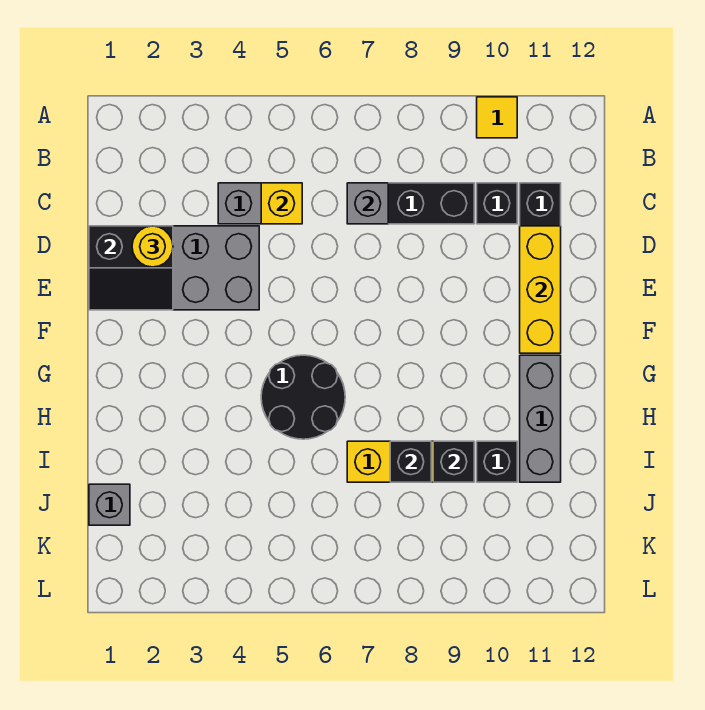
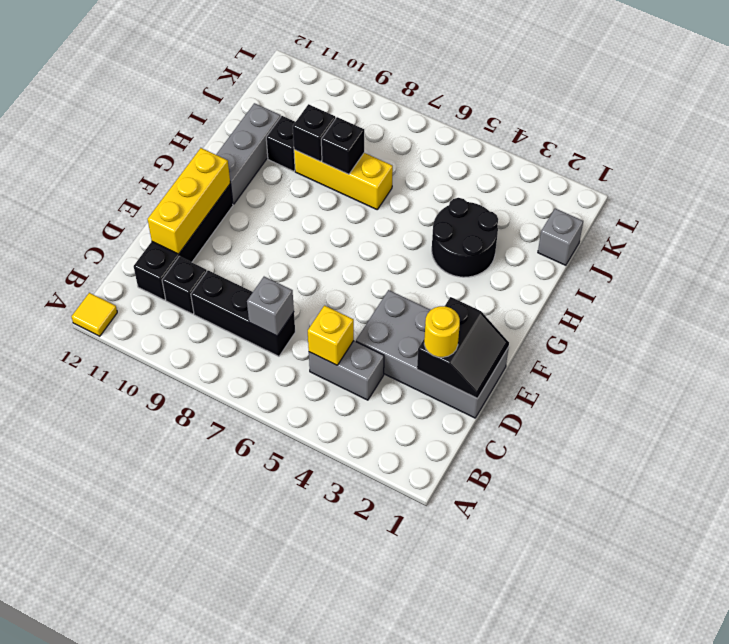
yellow tile A10 level 1 -> yellow tile A12 level 1
black slope D1:E2 level 2 top D -> black slope D1:E2 level 2 top 2
black round brick G5:H6 level 1 -> black round brick H3:I4 level 1

